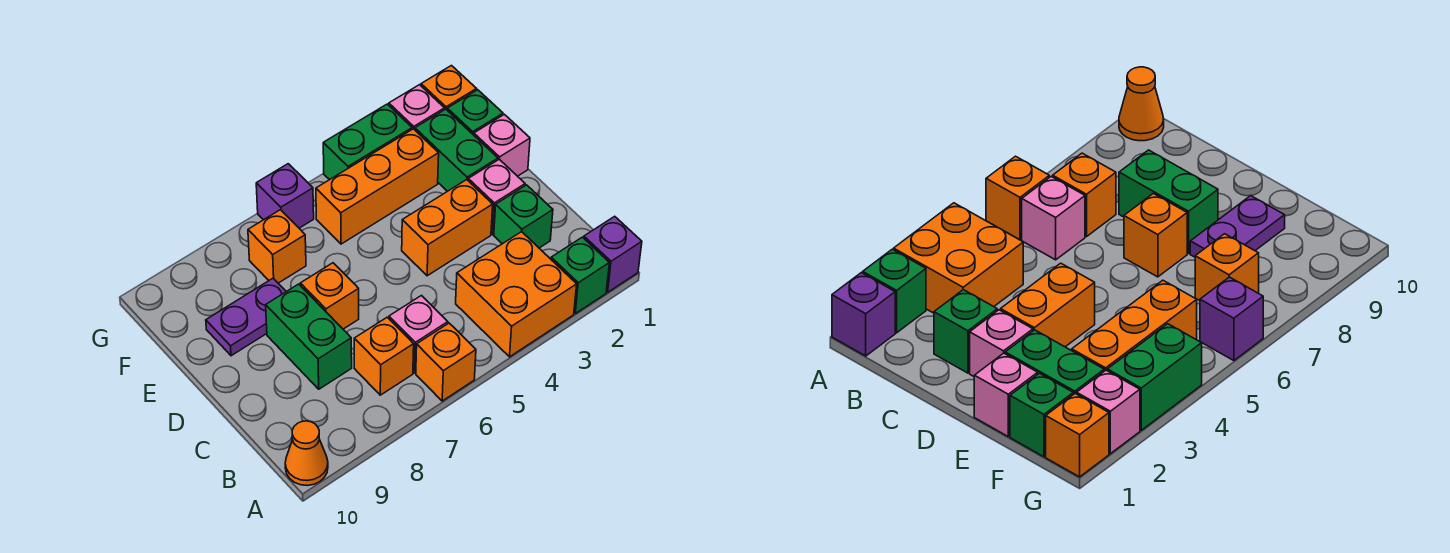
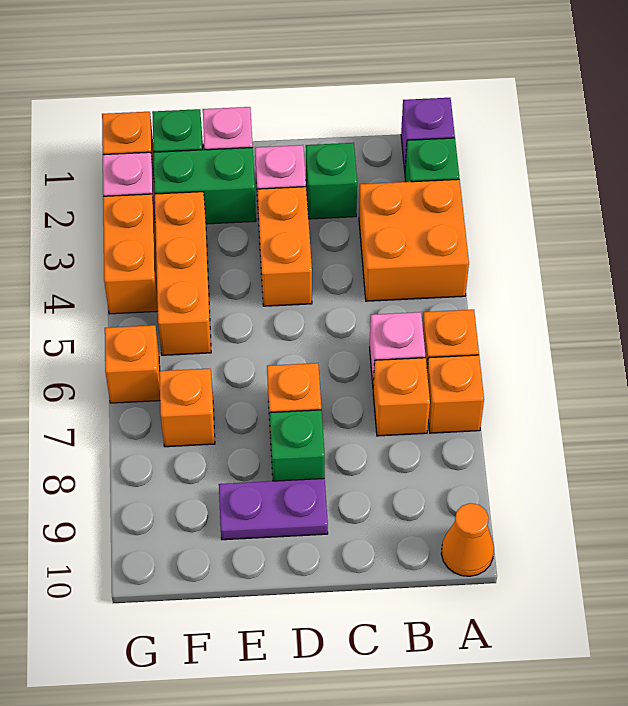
none -> orange brick A7 level 1
green brick C8:D8 level 1 -> green brick D8 level 1
purple plate E8:E9 level 1 -> purple plate D9:E9 level 1
green brick G3:G4 level 1 -> orange brick G3:G4 level 1
purple brick G6 level 1 -> orange brick G6 level 1

